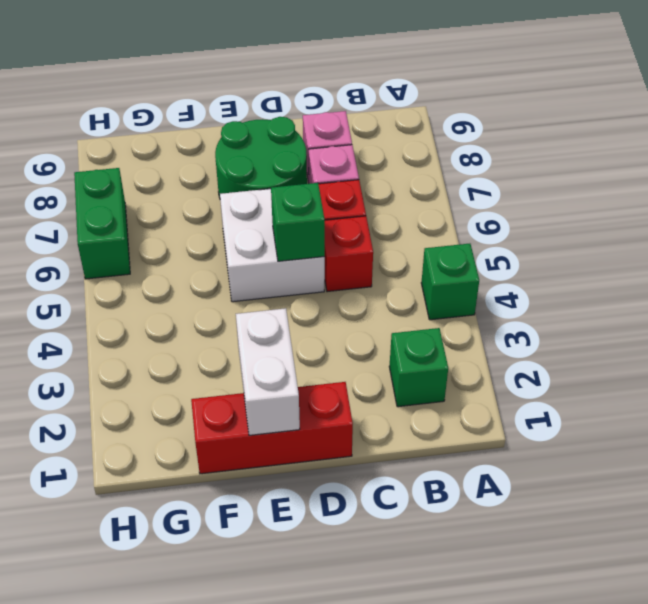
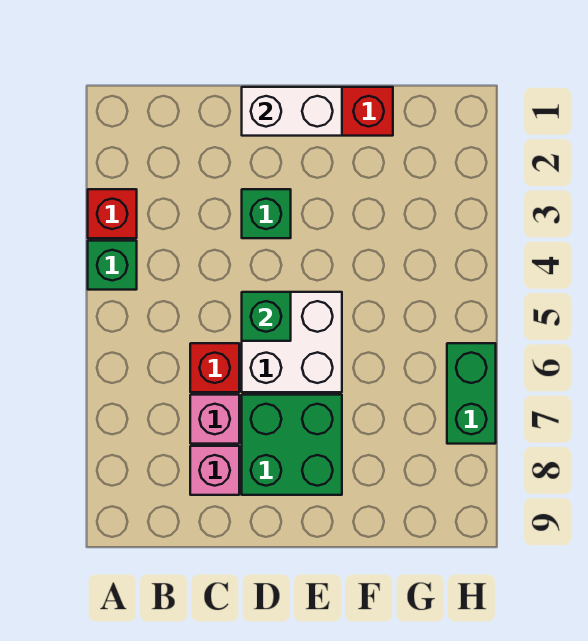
green brick B2 level 1 -> green brick D3 level 1
red brick C5 level 1 -> red brick A3 level 1
green round brick D7:E8 level 1 -> green brick D7:E8 level 1
white brick E1:E2 level 2 -> white brick D1:E1 level 2

